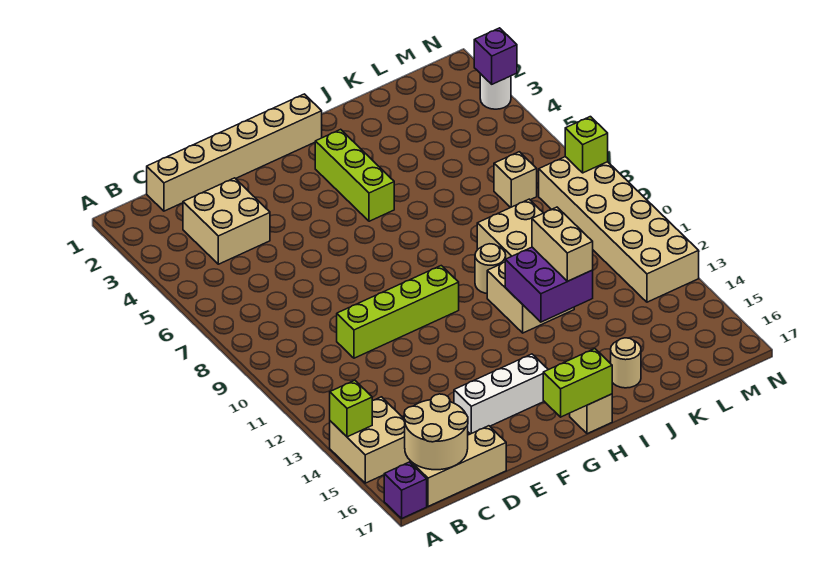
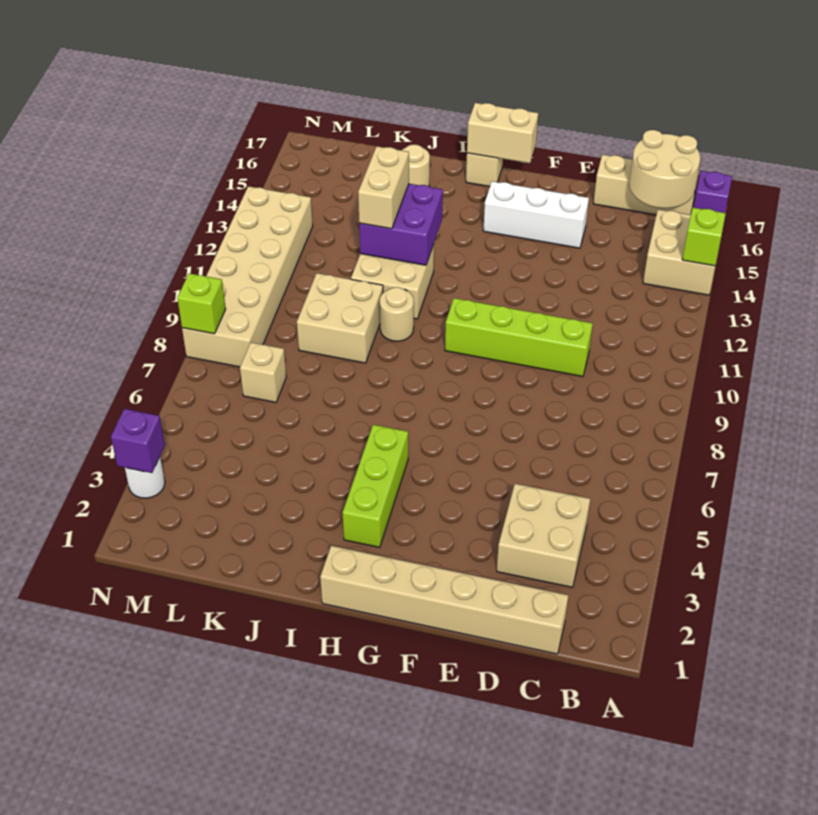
lime brick G17:H17 level 2 -> tan brick G17:H17 level 2

